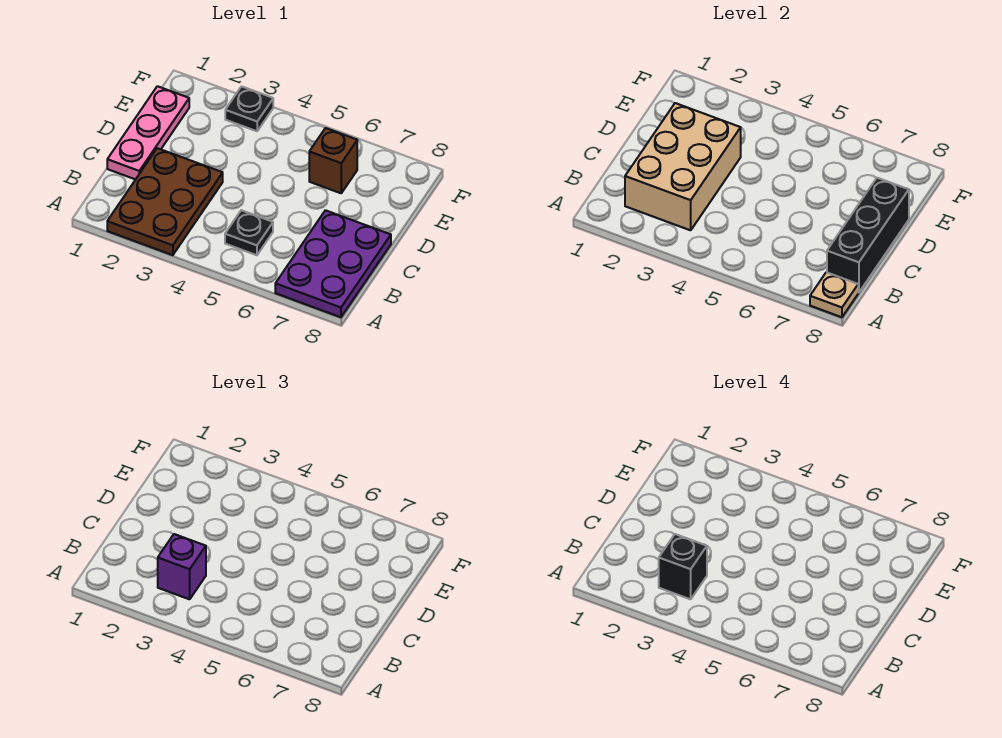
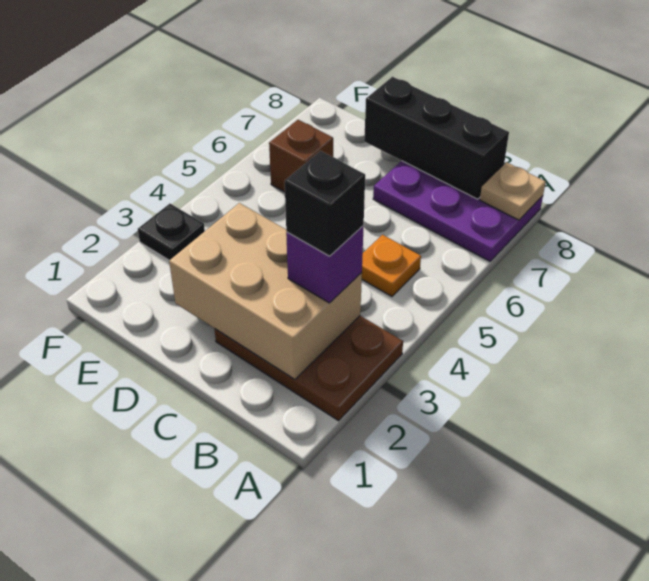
black plate B5 level 1 -> orange plate B5 level 1
pink plate C1:E1 level 1 -> none

